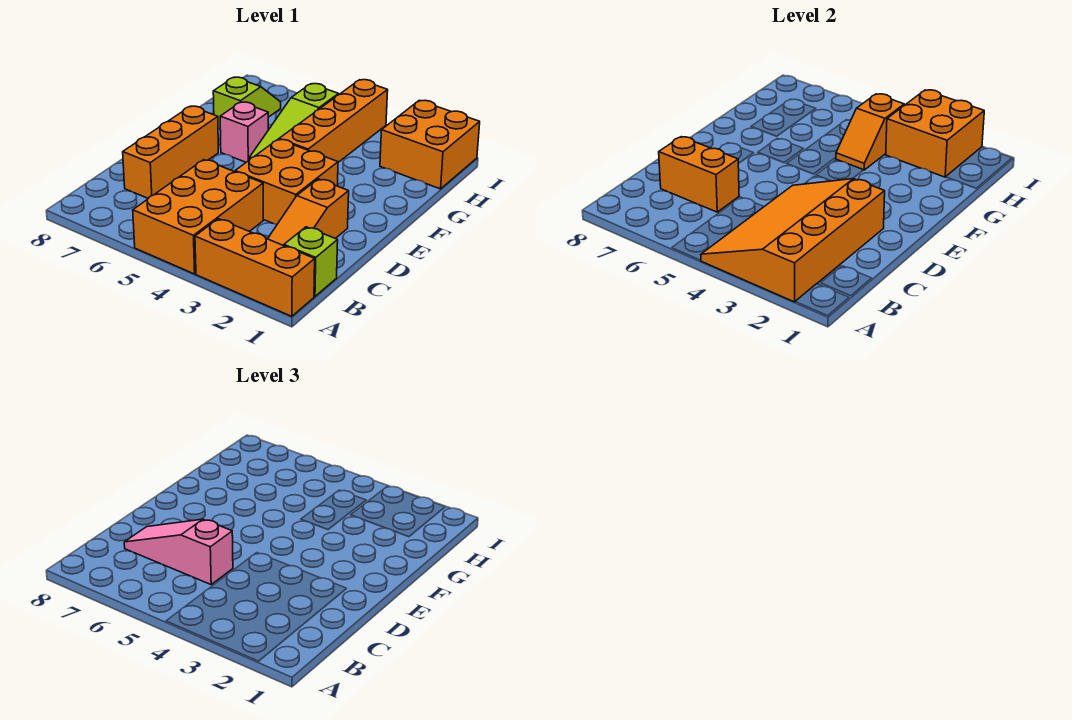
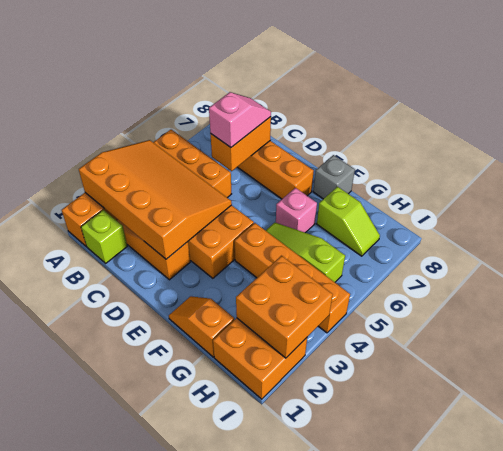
pink slope C5:C7 level 3 top 5 -> pink slope C6:C7 level 3 top 6
none -> grey brick F8 level 1
orange slope G4:H4 level 2 top H -> orange slope F1:G1 level 1 top G

